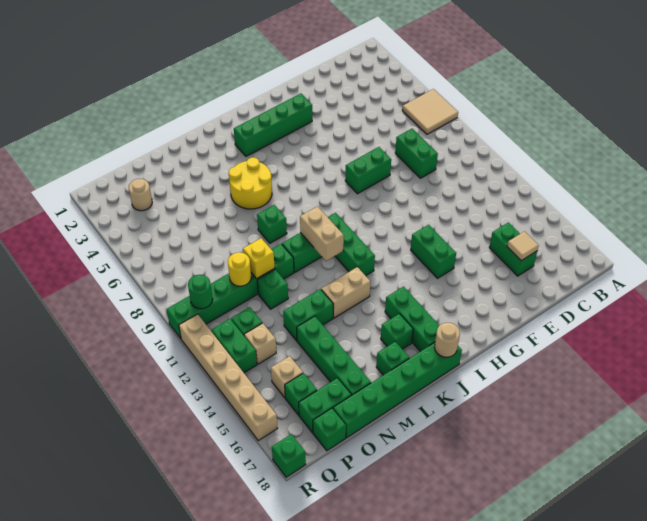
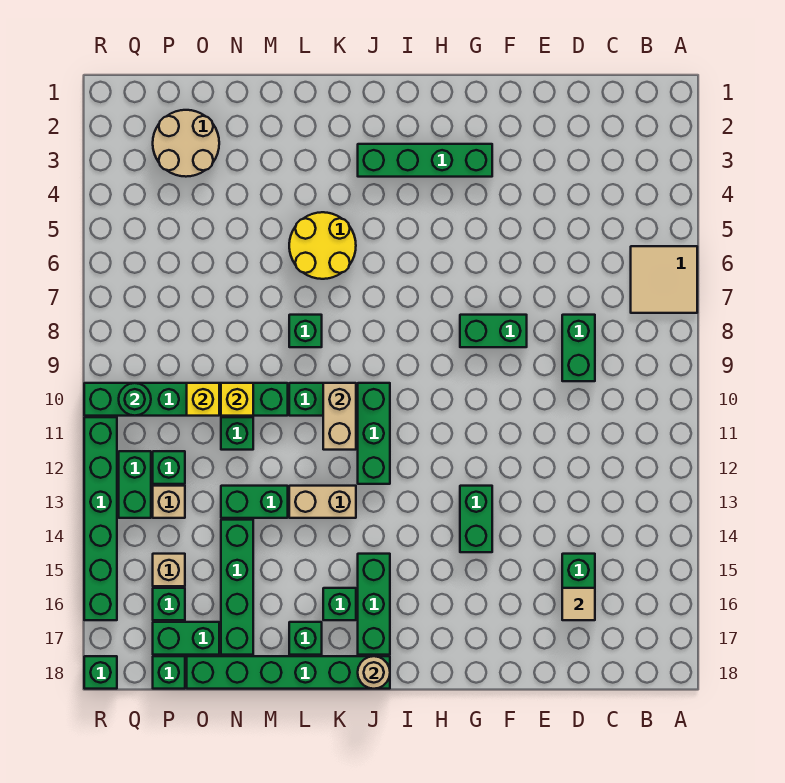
yellow round brick O10 level 2 -> yellow brick O10 level 2
tan round brick P3 level 1 -> tan round brick O2:P3 level 1
tan brick R11:R16 level 1 -> green brick R11:R16 level 1

